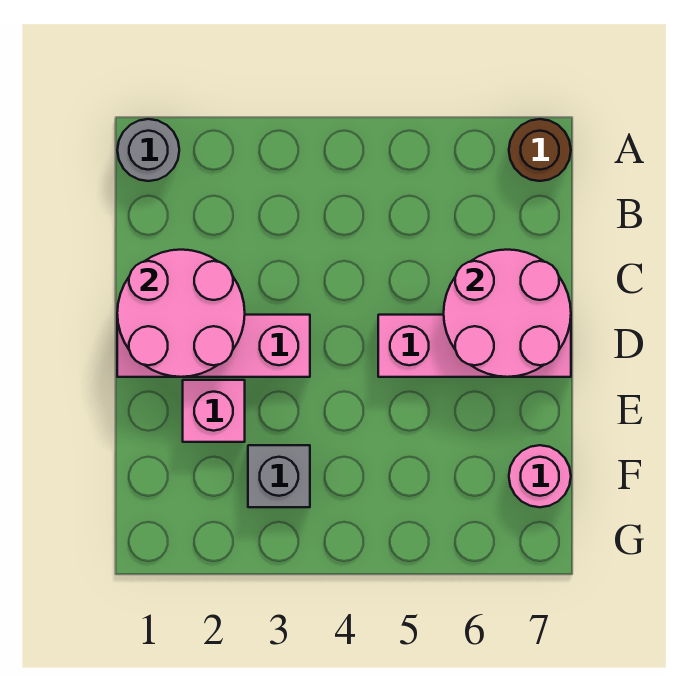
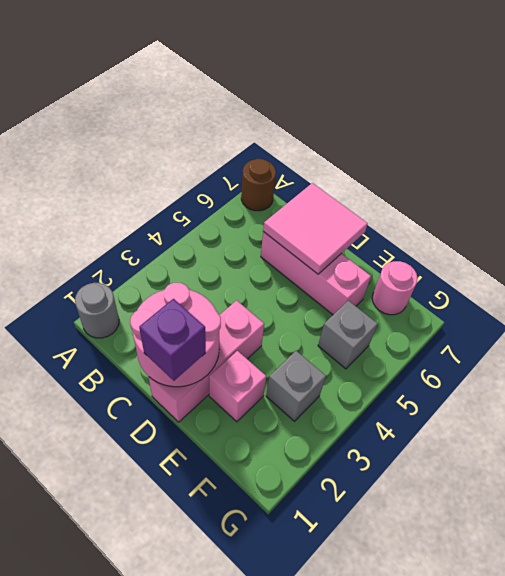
pink round brick C6:D7 level 2 -> pink tile C6:D7 level 2
none -> purple brick D1 level 3
pink brick D5:D7 level 1 -> pink brick C6:E6 level 1
none -> grey brick F5 level 1

